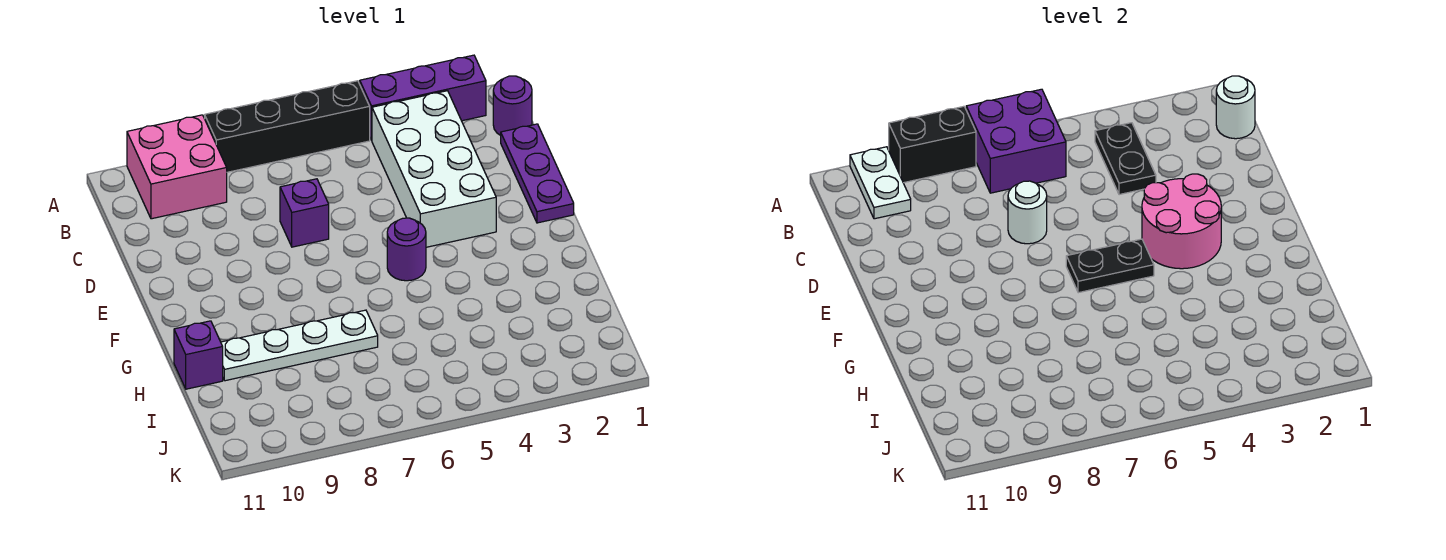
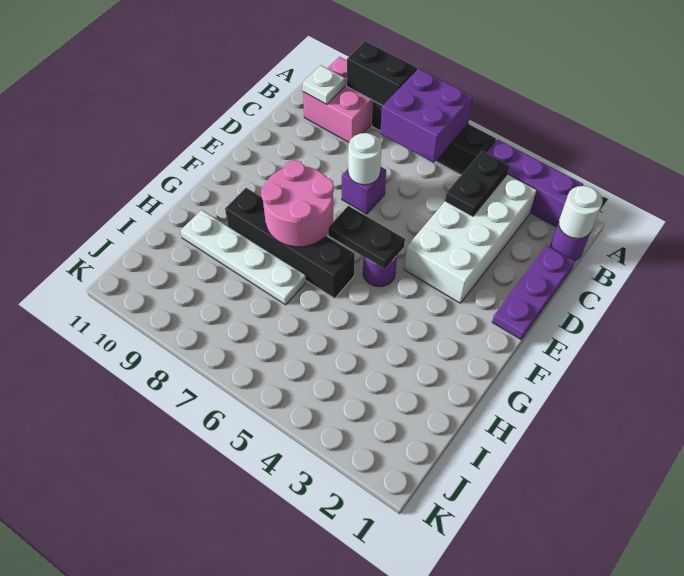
white plate A10:B10 level 2 -> white plate B10 level 2
pink round brick E3:F4 level 2 -> pink round brick F7:G8 level 2
none -> black brick G6:G9 level 1
purple brick H11 level 1 -> none

